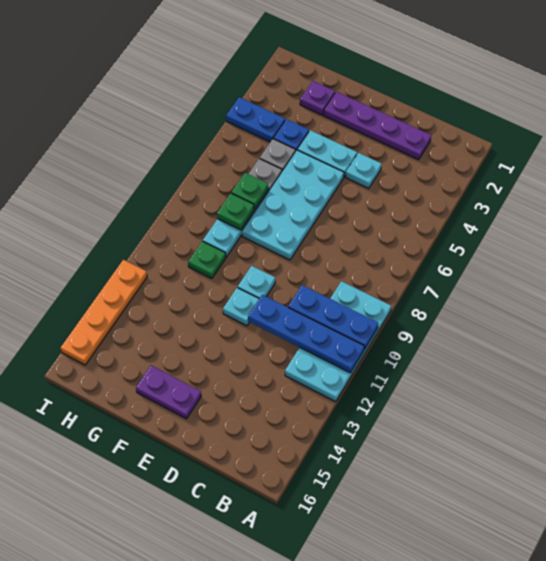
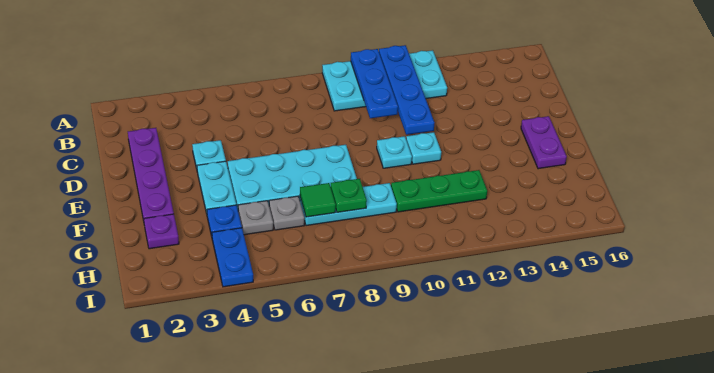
green plate G7 level 2 -> green tile G7 level 2
green plate G10 level 1 -> green plate G10:G12 level 1
orange plate I12:I15 level 1 -> none

